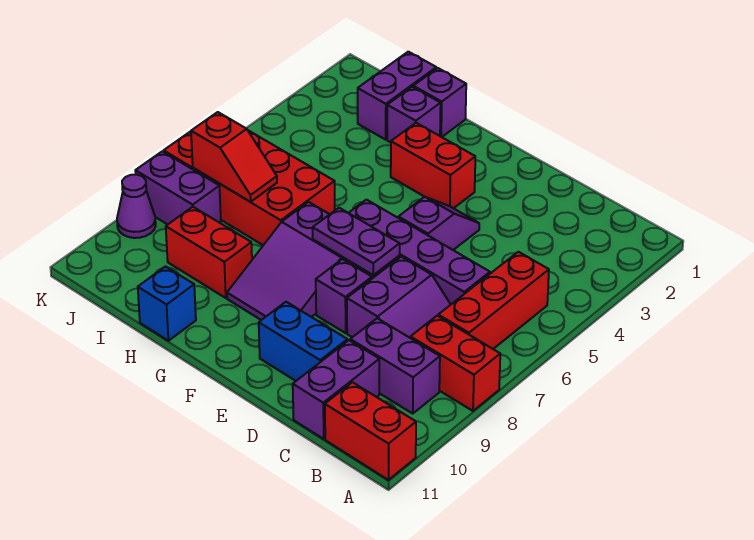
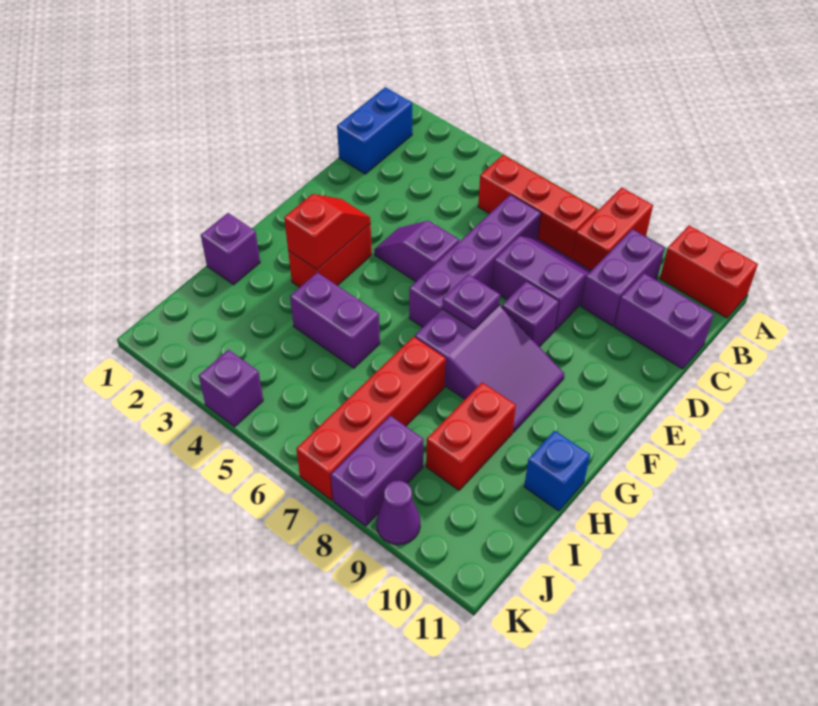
red brick A11:B11 level 1 -> red brick A10:A11 level 1
blue brick D10:E10 level 1 -> blue brick B1:C1 level 1
purple plate E7:F7 level 2 -> purple plate F7 level 2
purple brick H2 level 1 -> purple brick K4 level 1
red brick H6:K7 level 1 -> red brick H7:K7 level 1
purple brick I1:I2 level 1 -> purple brick H4:H5 level 1
red slope I7:J7 level 2 top J -> red slope F3:G3 level 2 top G

